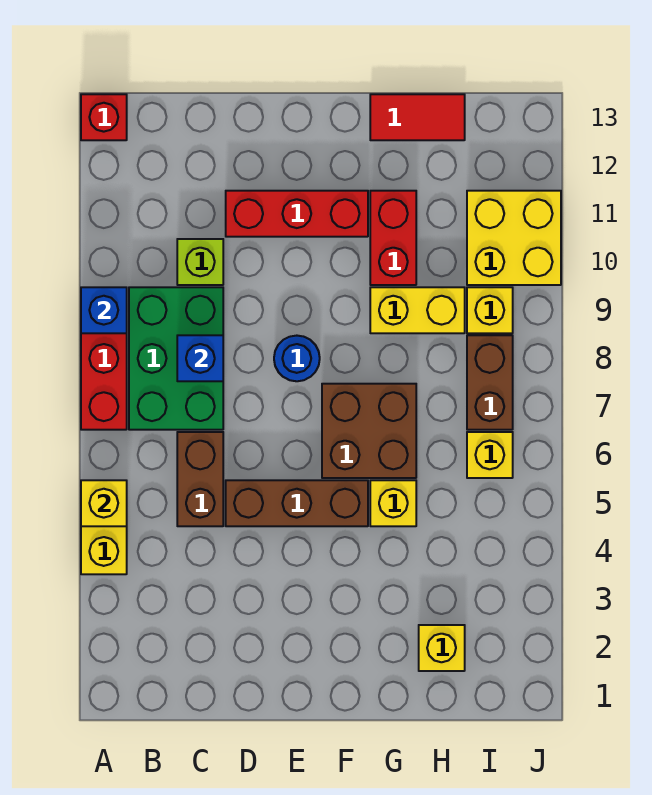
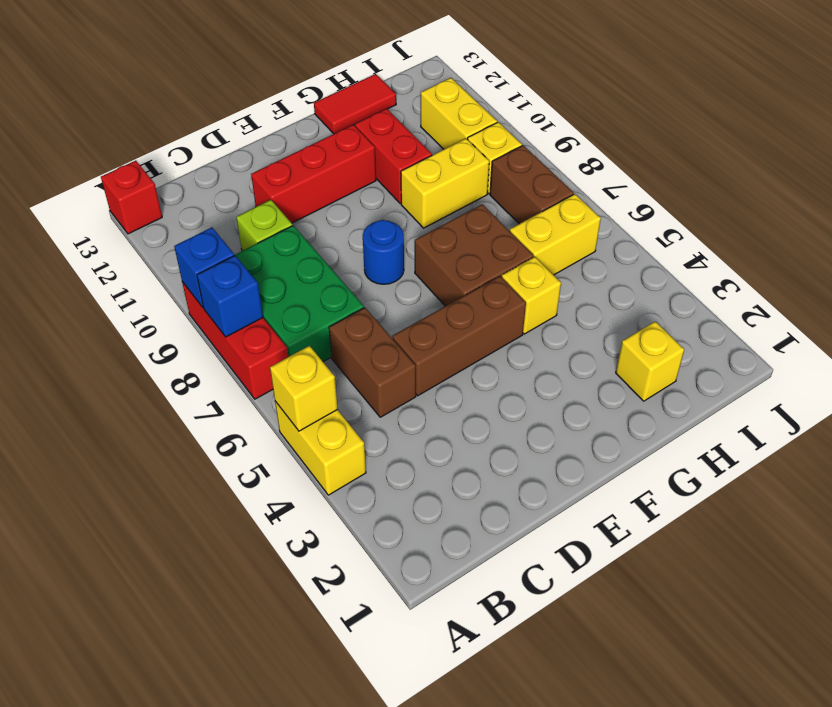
blue brick C8 level 2 -> blue brick A8 level 2
yellow brick I6 level 1 -> yellow brick H6:I6 level 1
yellow brick I10:J11 level 1 -> yellow brick I10:I11 level 1

